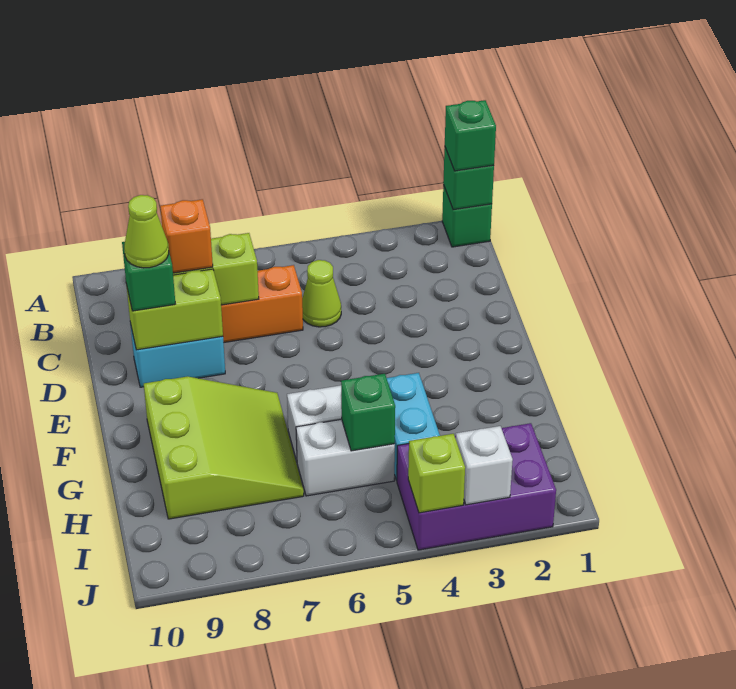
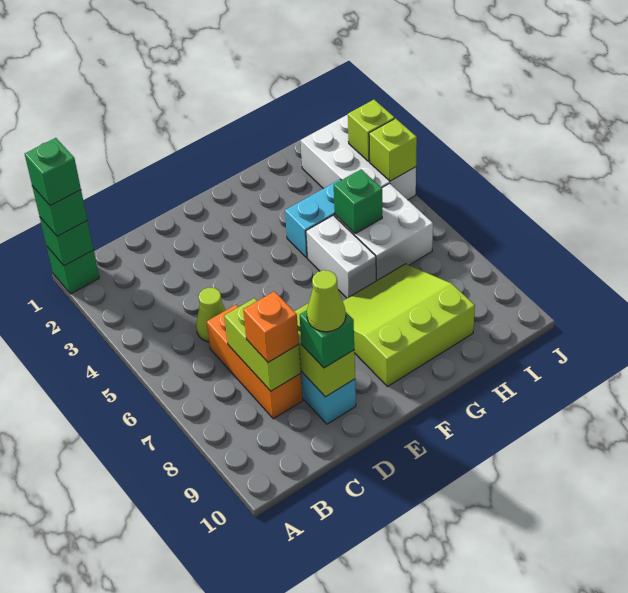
none -> green brick A1 level 4
white brick H5:H6 level 1 -> white brick H5:I6 level 1
purple brick I2:J4 level 1 -> white brick I2:J4 level 1
white brick J3 level 2 -> lime brick J3 level 2

